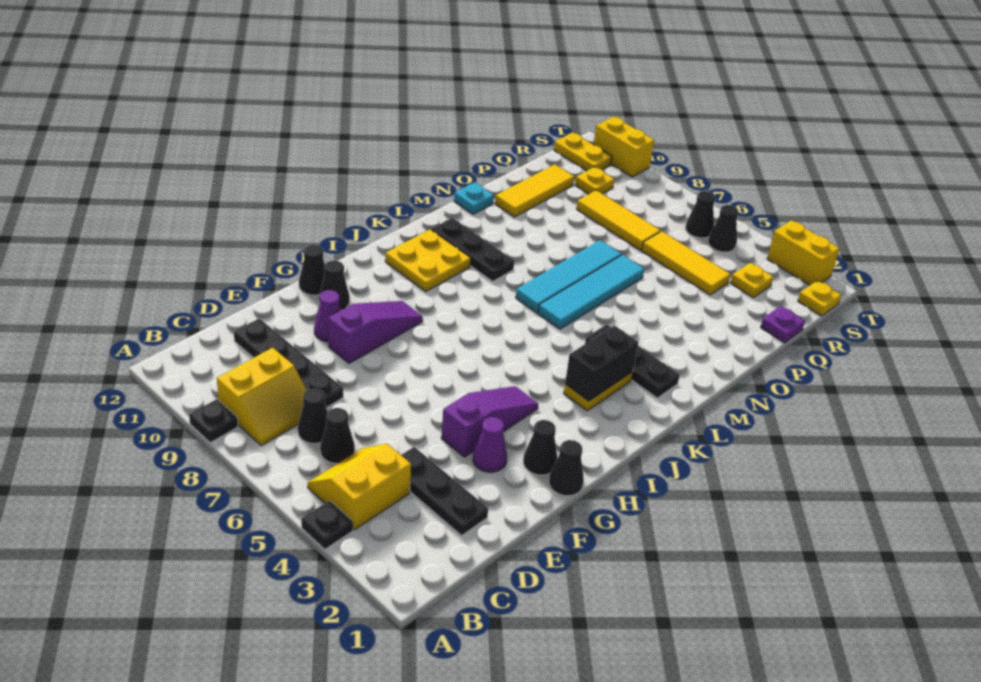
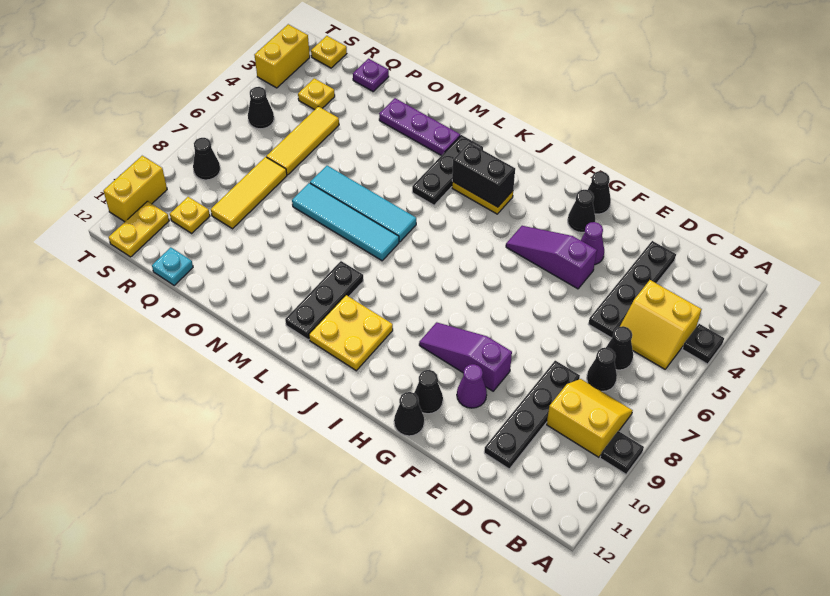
black plate D2:D4 level 1 -> black plate D2:D5 level 1
none -> purple plate M2:O2 level 1
cyan plate N12 level 1 -> cyan plate Q12 level 1
yellow tile O11:Q11 level 1 -> none
black cone S6 level 1 -> black cone S8 level 1

